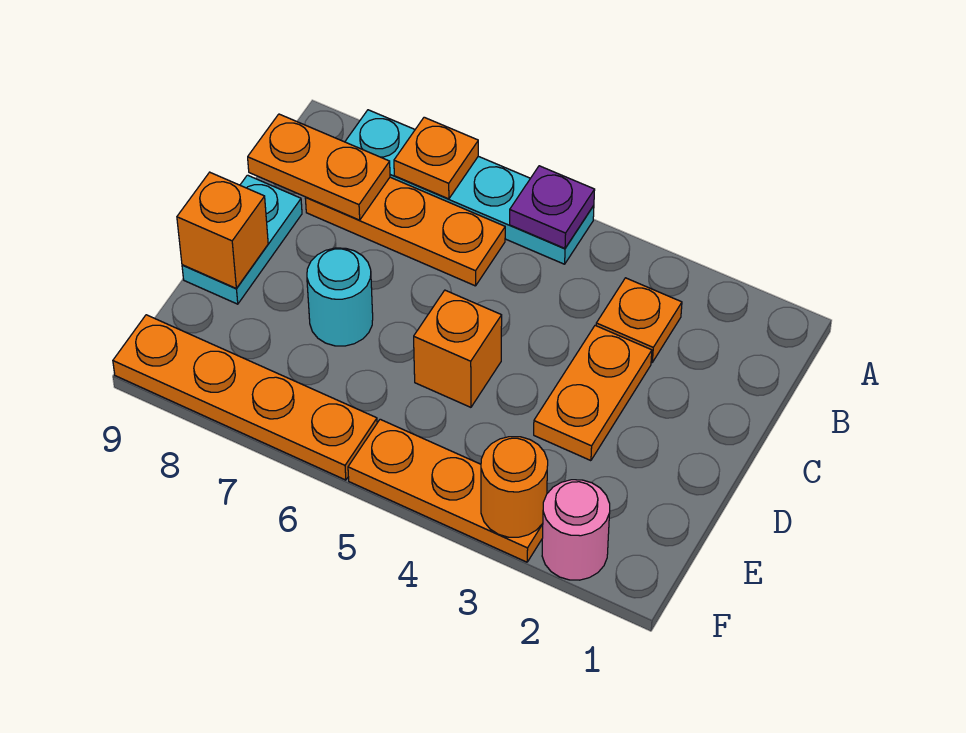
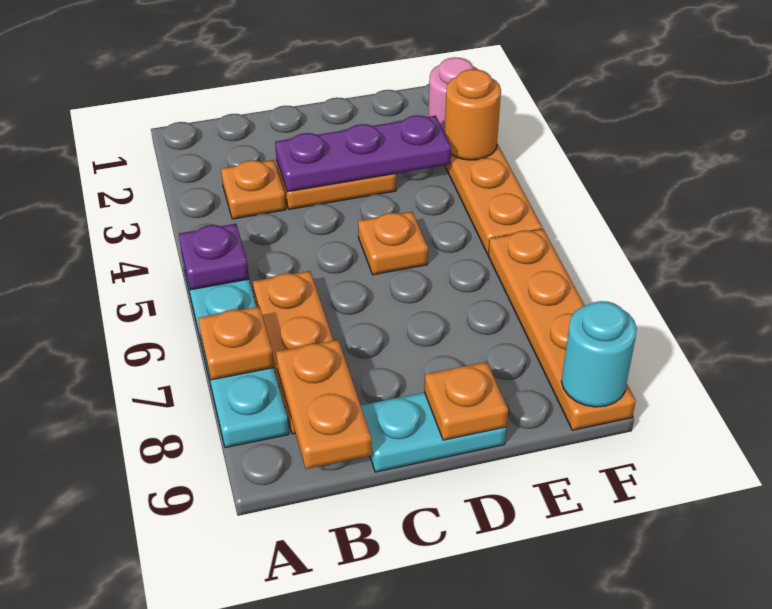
none -> purple plate C3:E3 level 2
orange brick D5 level 1 -> orange plate D5 level 1
cyan round brick D7 level 1 -> cyan round brick F9 level 2
orange brick D9 level 2 -> orange plate D9 level 2

